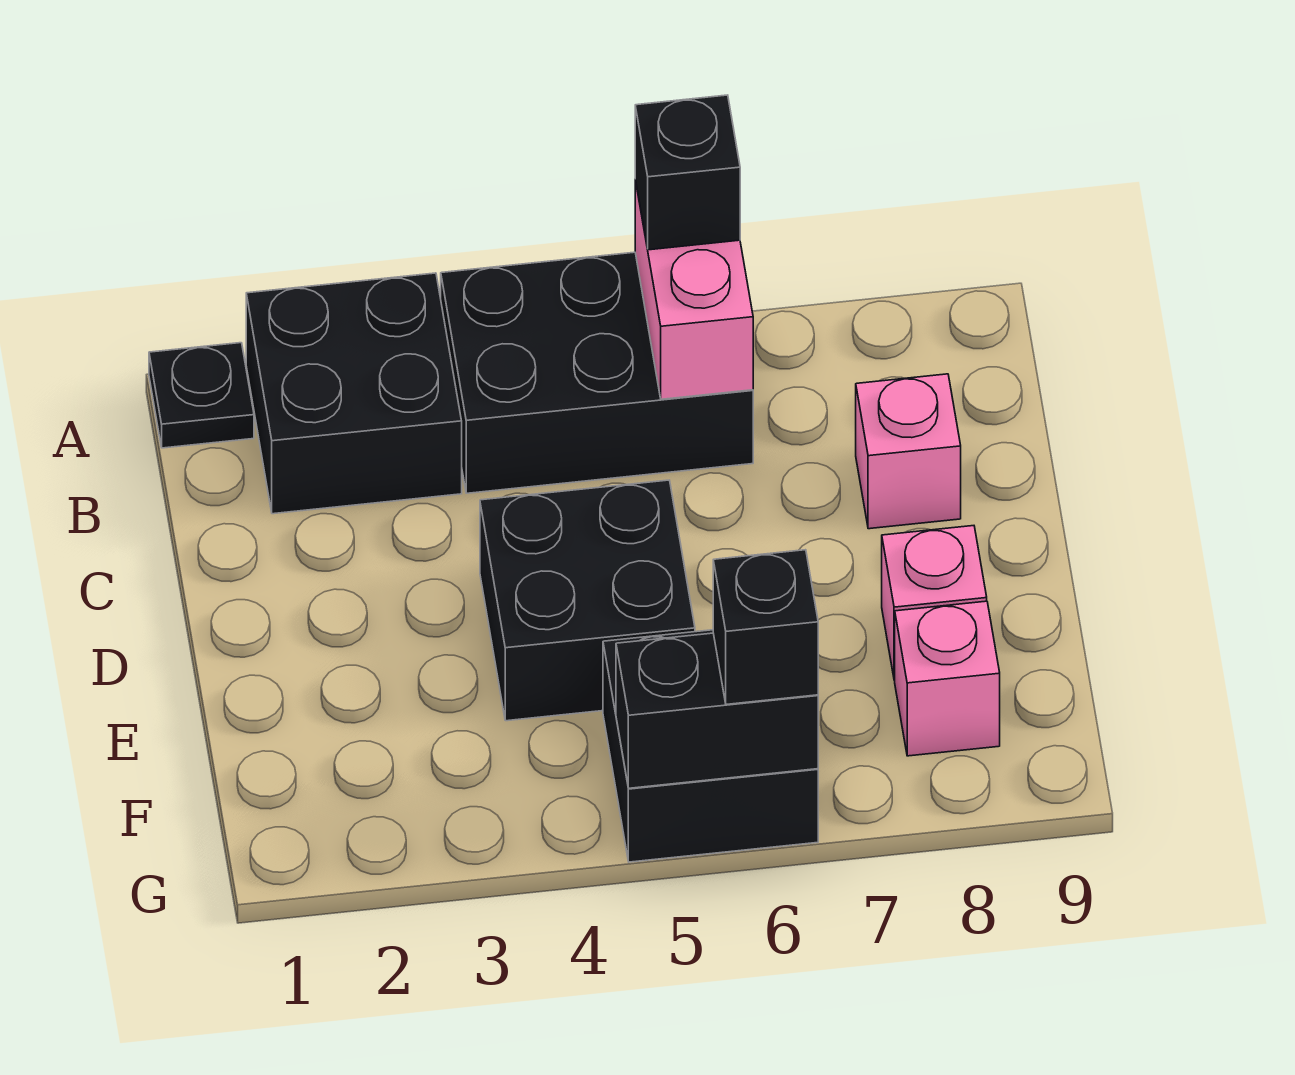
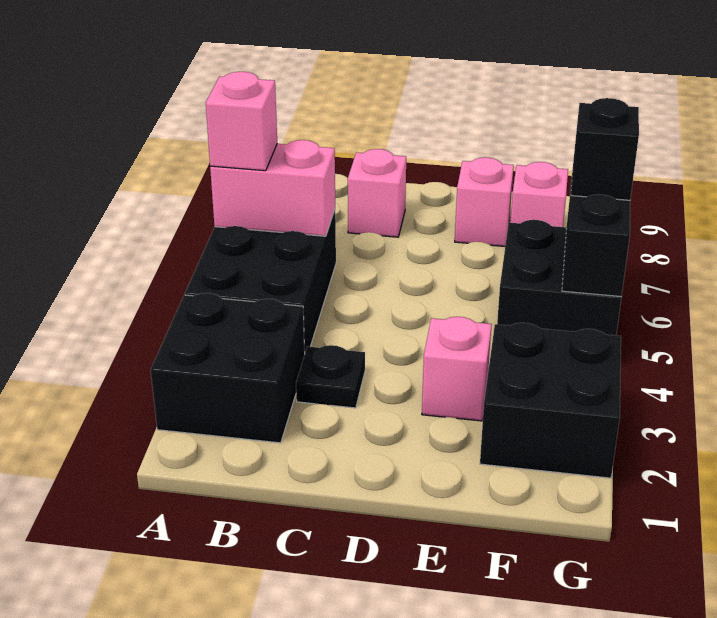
black plate A1 level 1 -> black plate C3 level 1
black brick A6 level 3 -> pink brick A6 level 3
black brick D4:E5 level 1 -> black brick F2:G3 level 1
none -> pink brick E3 level 1

